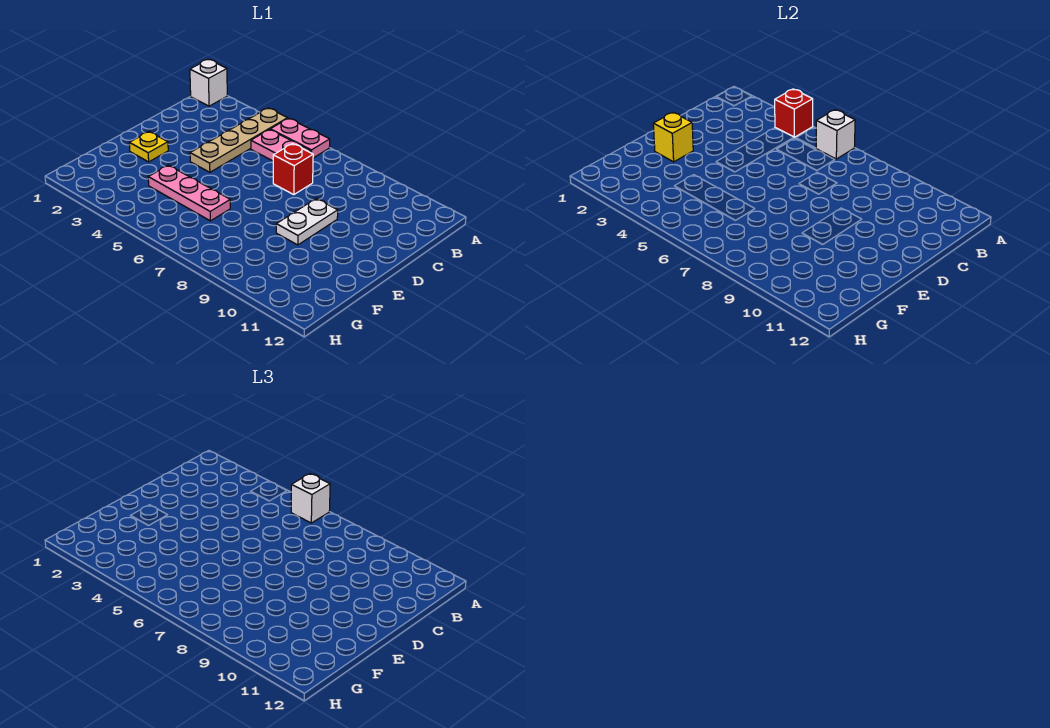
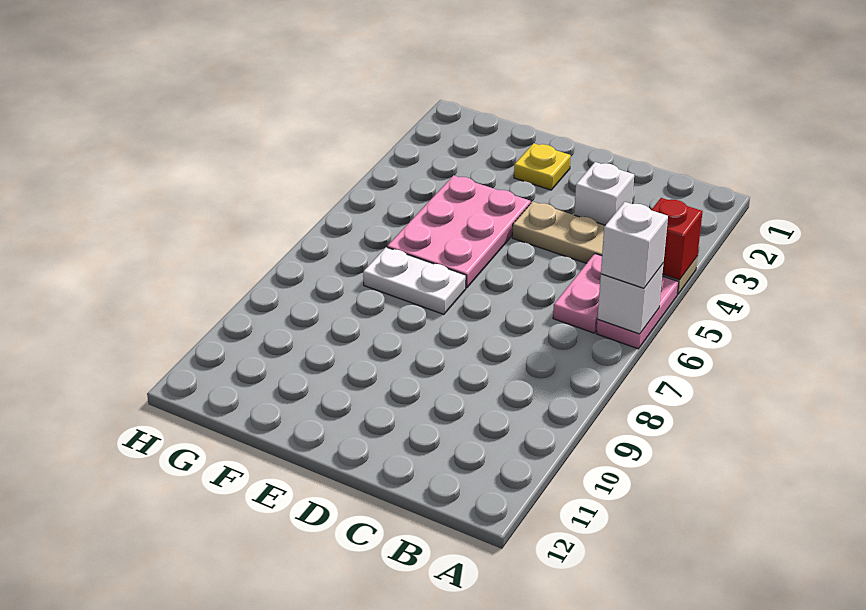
white brick A1 level 1 -> white brick C3 level 1
red brick C7 level 1 -> none
white plate D9:E9 level 1 -> white plate E7:F7 level 1
yellow brick E2 level 2 -> none
pink plate F4:F6 level 1 -> pink plate E4:F6 level 1

